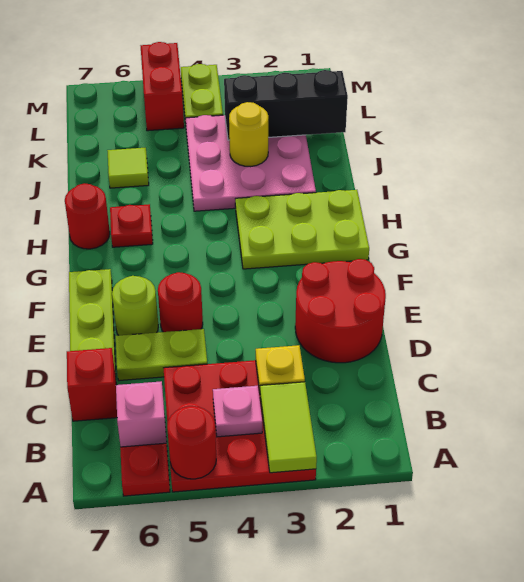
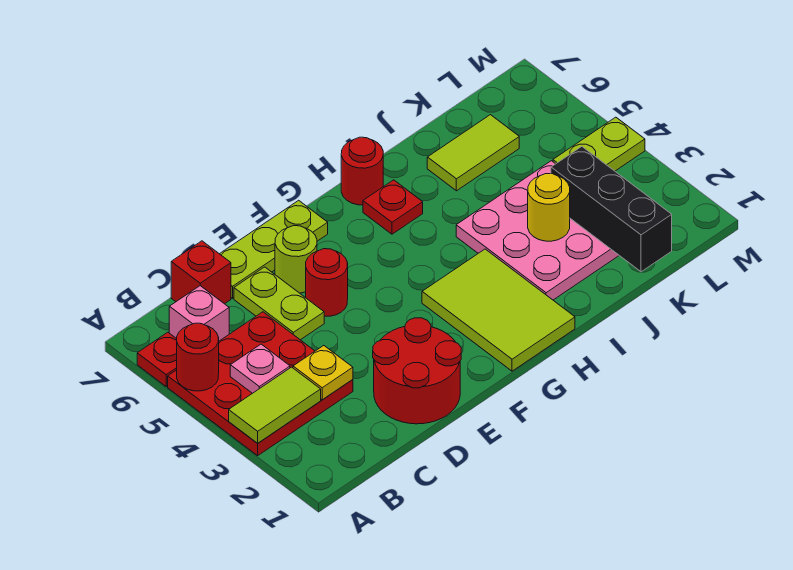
lime plate G1:H3 level 1 -> lime tile G1:H3 level 1
lime tile J6 level 1 -> lime tile J6:K6 level 1
red brick L5:M5 level 1 -> none

